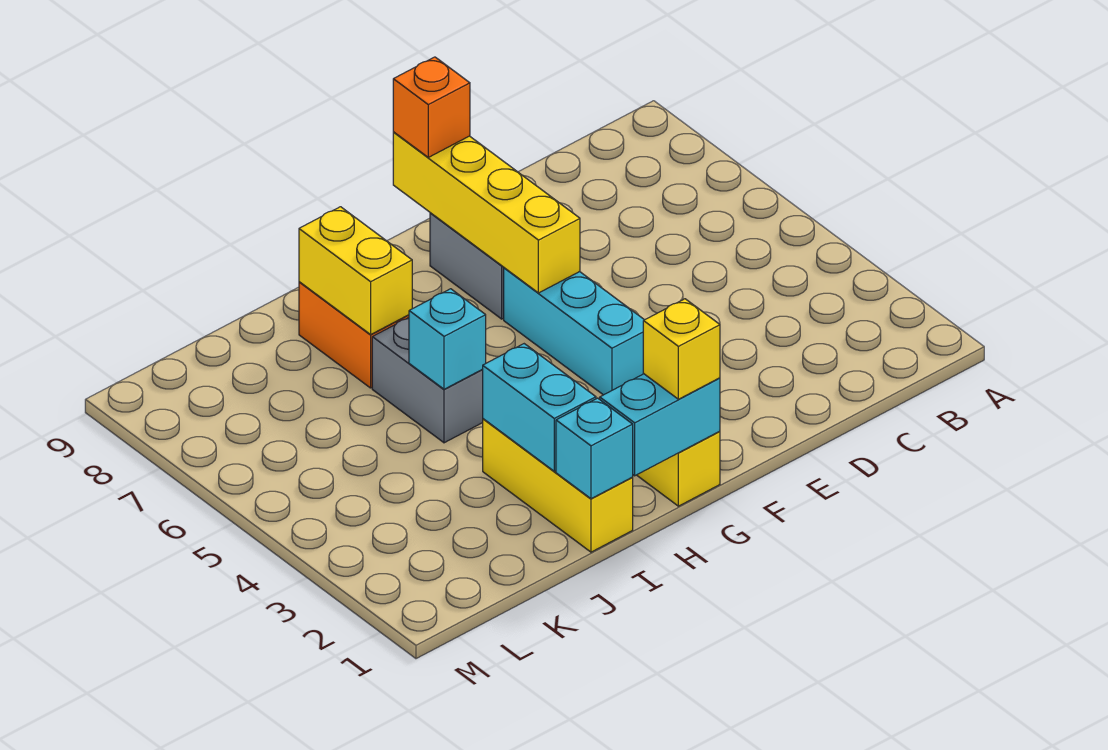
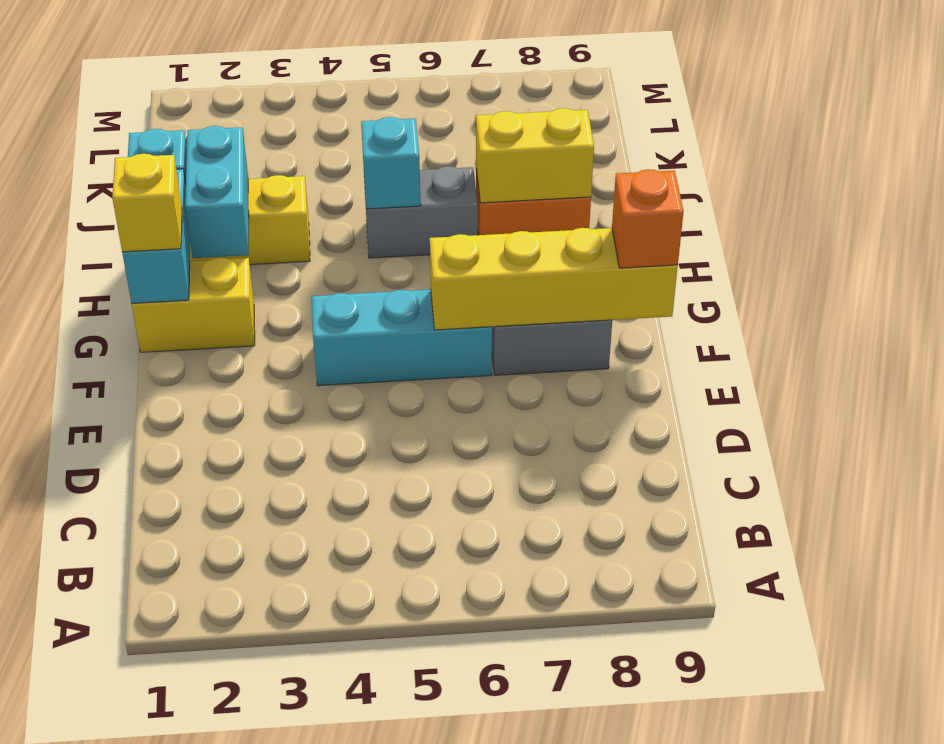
cyan brick I2:I3 level 2 -> cyan brick H2:I2 level 2

